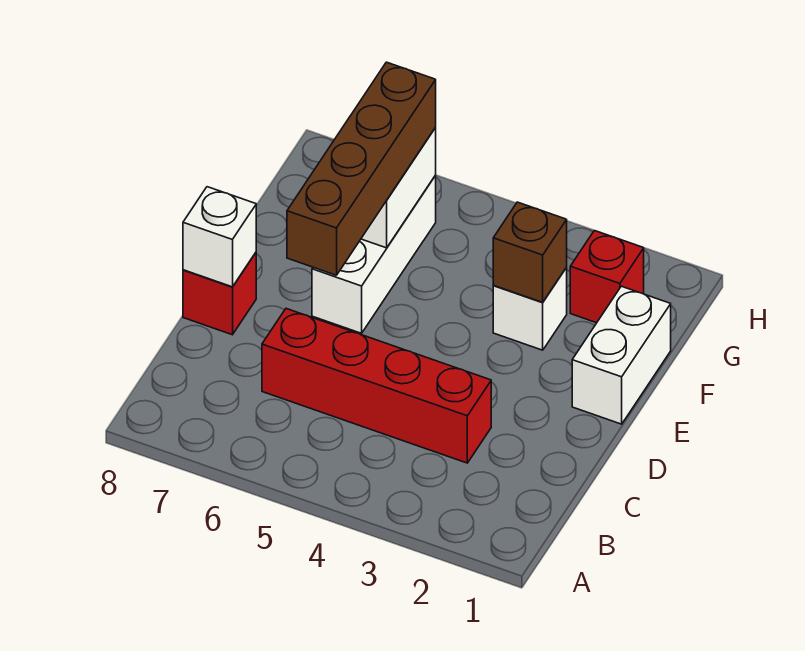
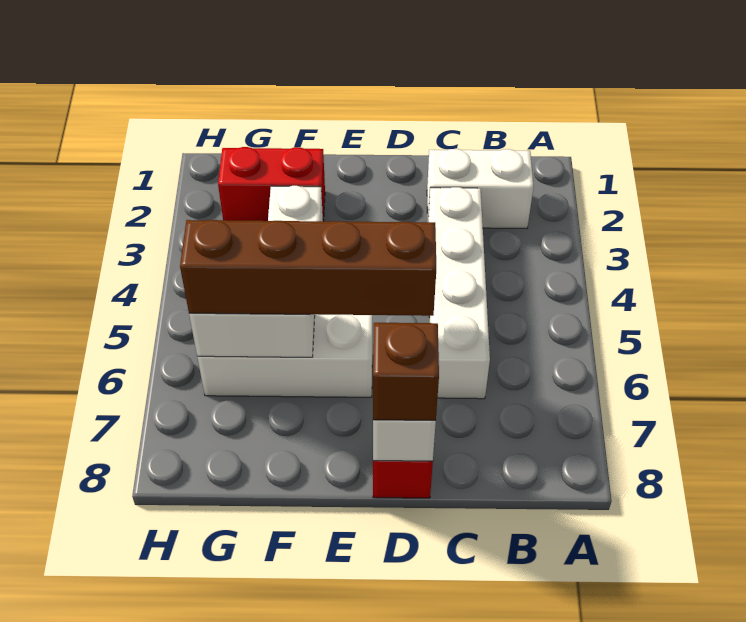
red brick C3:C6 level 1 -> white brick C3:C6 level 1
white brick E1:F1 level 1 -> white brick B2:C2 level 1
brown brick F3 level 2 -> brown brick D8 level 3
red brick G2 level 1 -> red brick F2:G2 level 1

